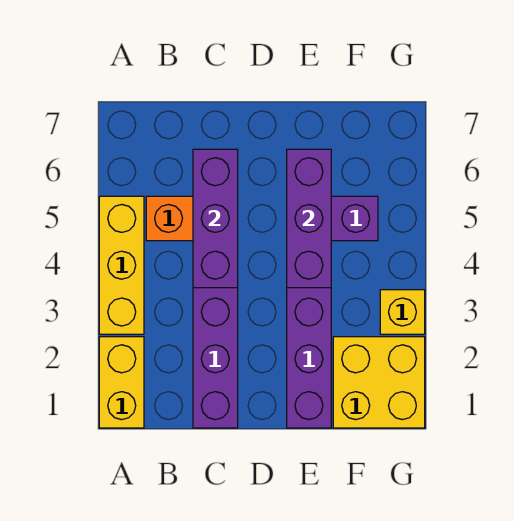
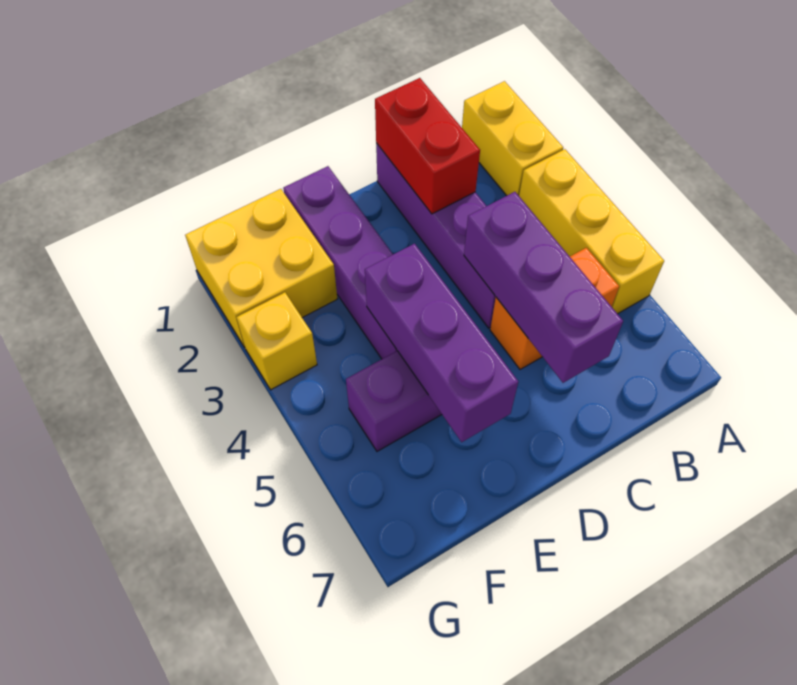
none -> red brick C1:C2 level 2

